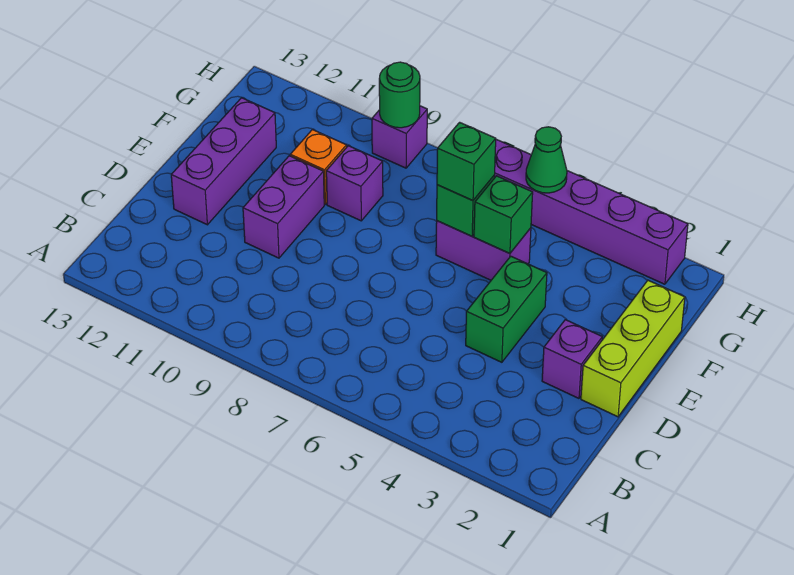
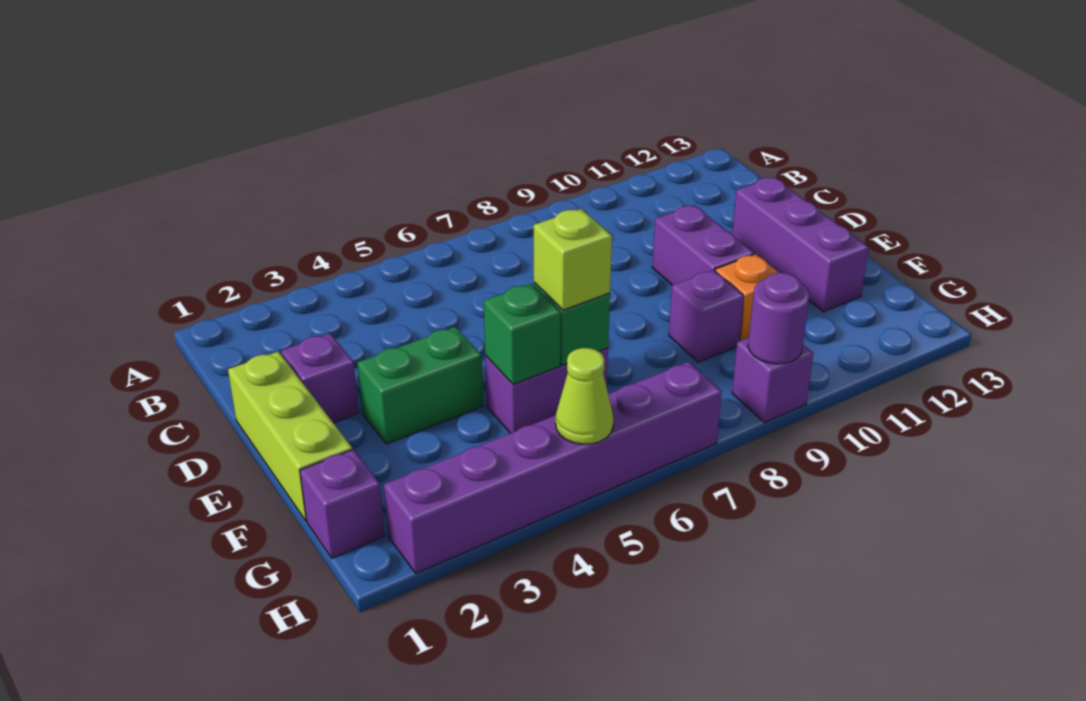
green brick D4:E4 level 1 -> green brick E3:E4 level 1
green brick F6 level 3 -> lime brick F6 level 3
none -> purple brick G1 level 1
green cone H5 level 2 -> lime cone H5 level 2
green round brick H9 level 2 -> purple round brick H9 level 2

